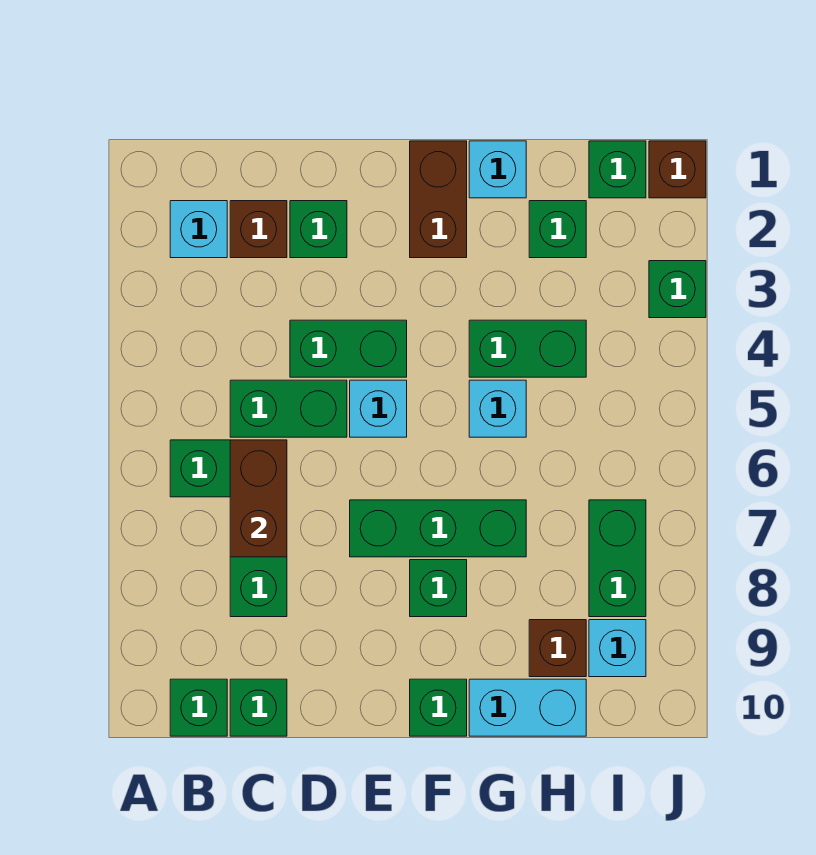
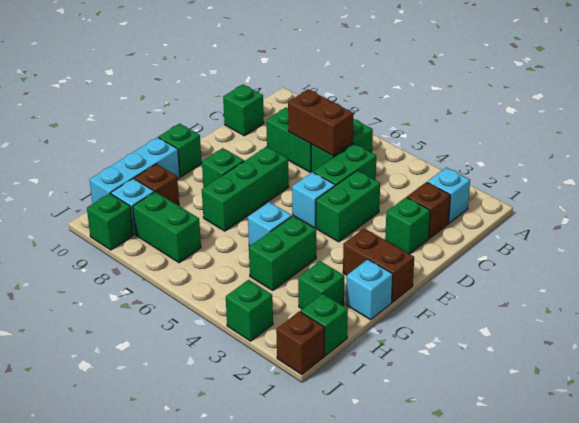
green brick B10 level 1 -> green brick J9 level 1
cyan brick G10:H10 level 1 -> cyan brick G10:I10 level 1

